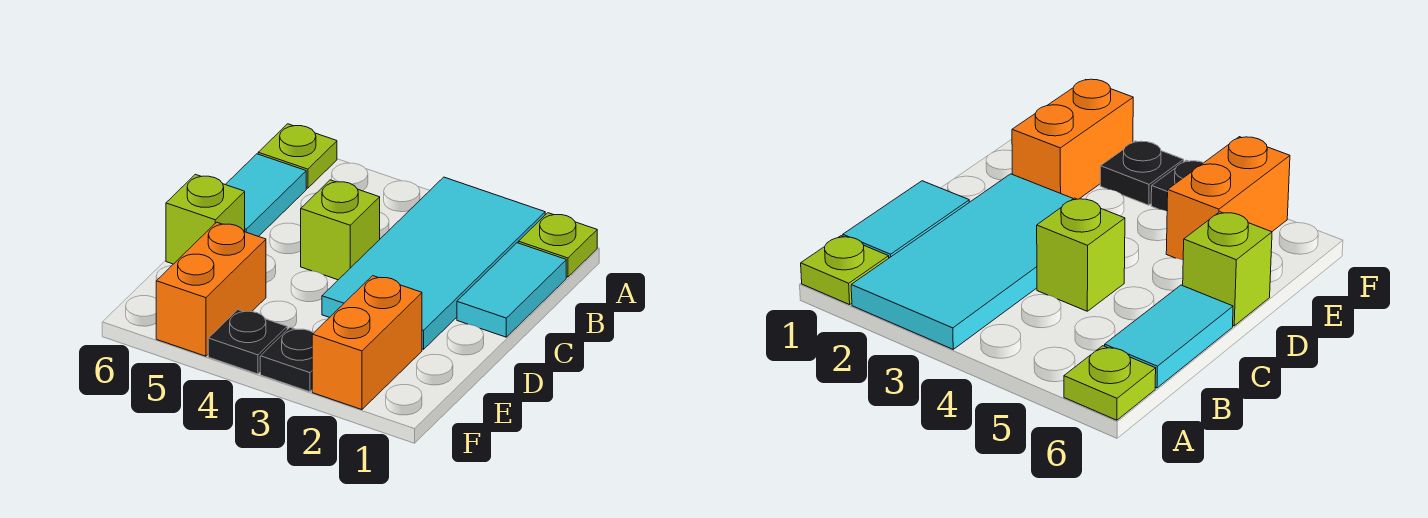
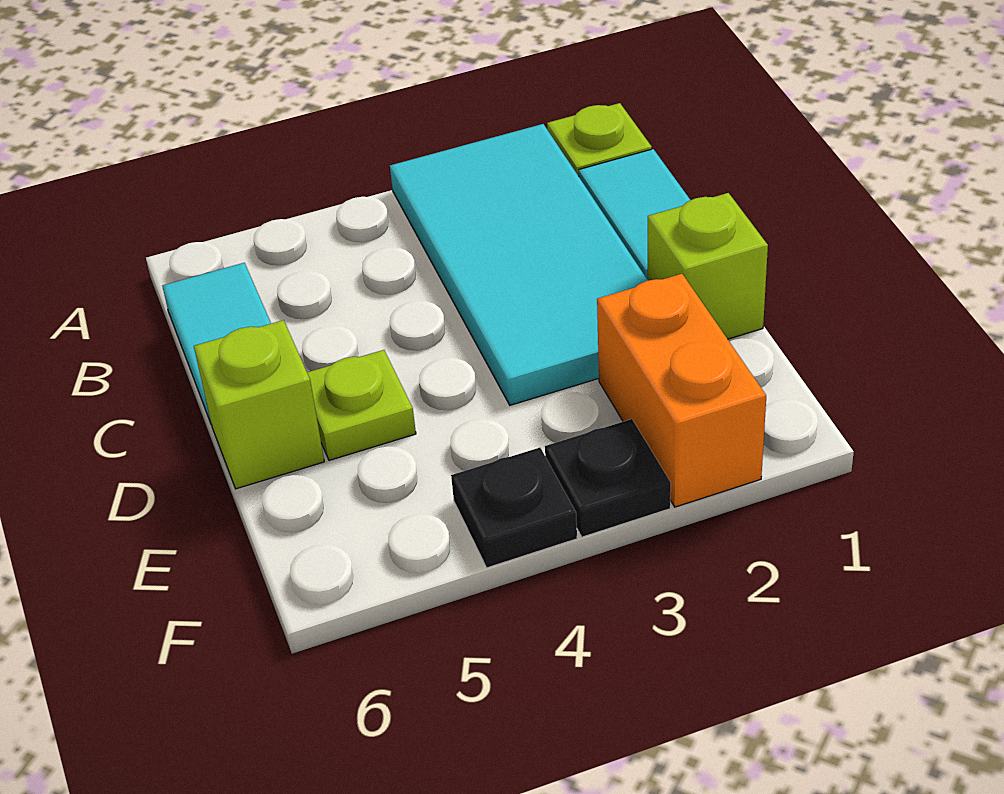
lime plate A6 level 1 -> lime plate D5 level 1
lime brick C4 level 1 -> lime brick D1 level 1
orange brick E5:F5 level 1 -> none

